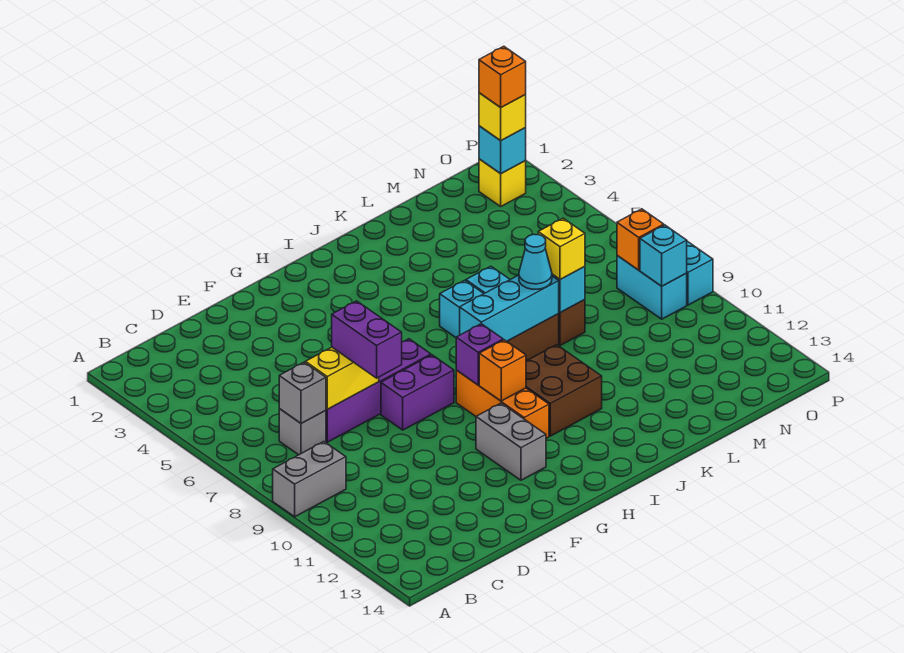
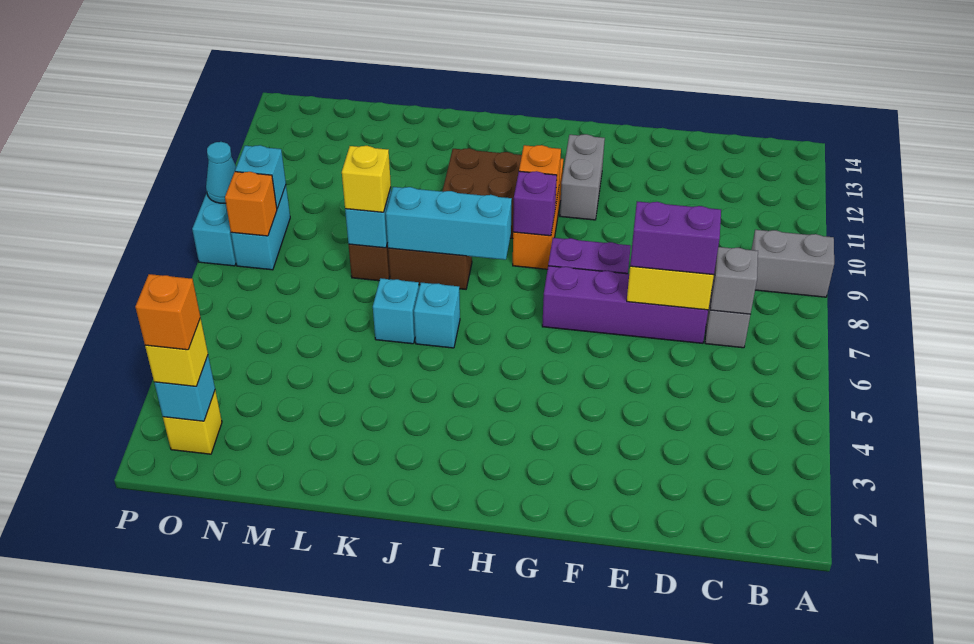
purple brick E7:E8 level 3 -> purple brick D7:E7 level 3
cyan cone K8 level 3 -> cyan cone P9 level 2

